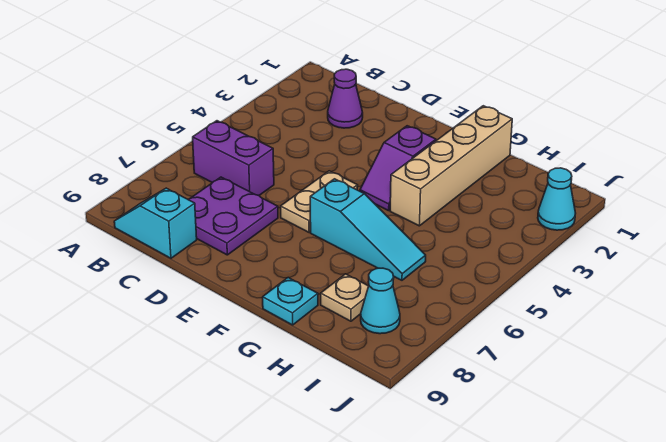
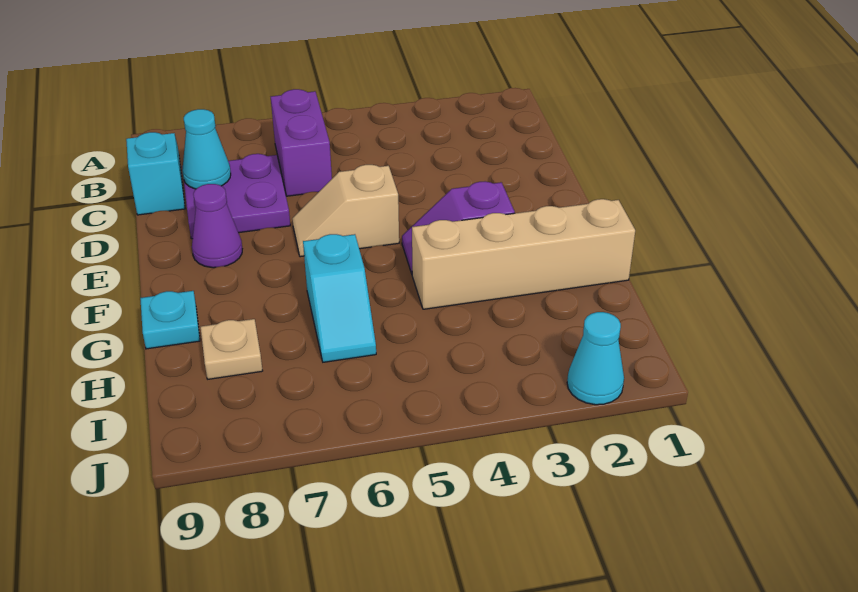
purple cone C2 level 1 -> purple cone E8 level 1
tan plate E5:E6 level 1 -> tan slope E5:E6 level 1 top 5
cyan slope F6:H6 level 1 top F -> cyan slope G6:H6 level 1 top G
cyan cone I8 level 1 -> cyan cone C8 level 2

